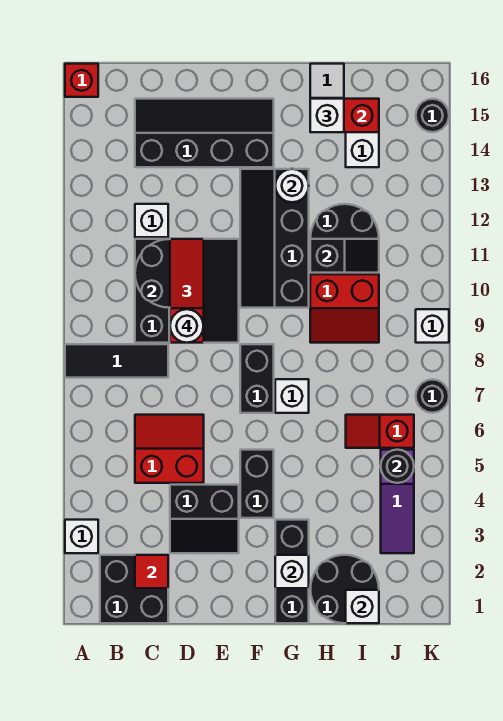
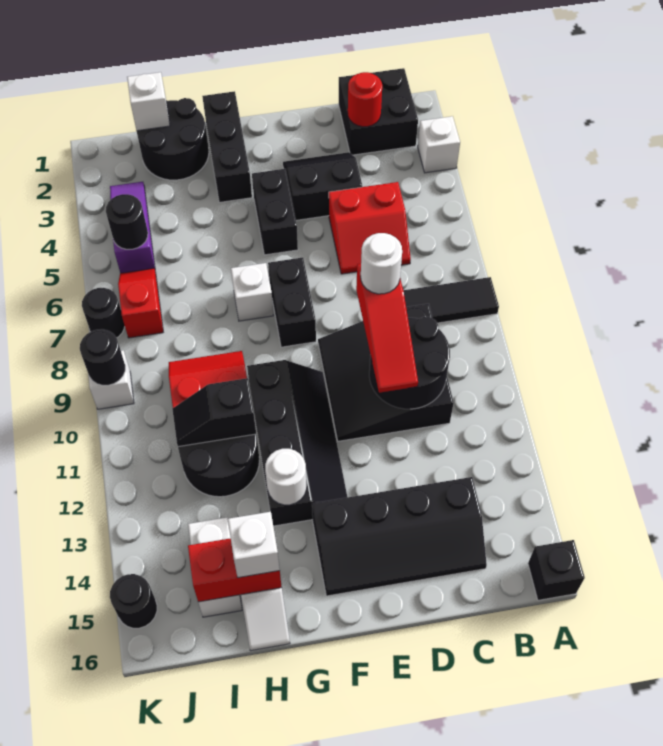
red brick A16 level 1 -> black brick A16 level 1
red tile C2 level 2 -> red round brick C2 level 2
white brick C12 level 1 -> none
white brick G2 level 2 -> none
red slope I6:J6 level 1 top J -> red slope J6:J7 level 1 top 7
none -> black round brick K9 level 2

